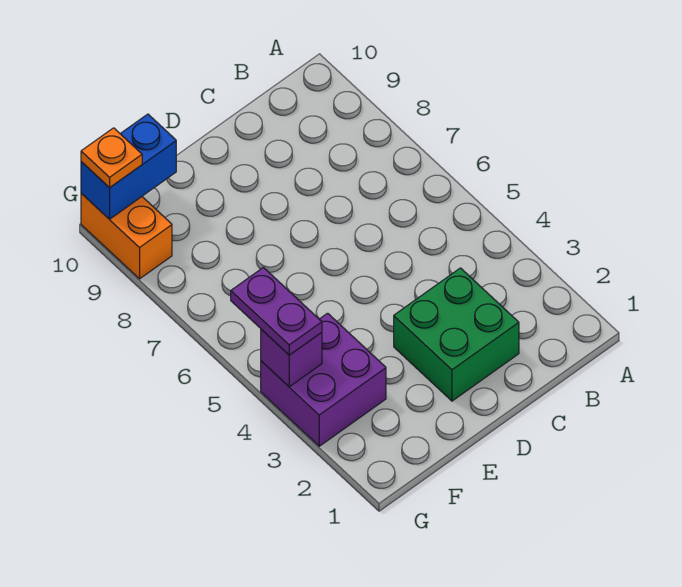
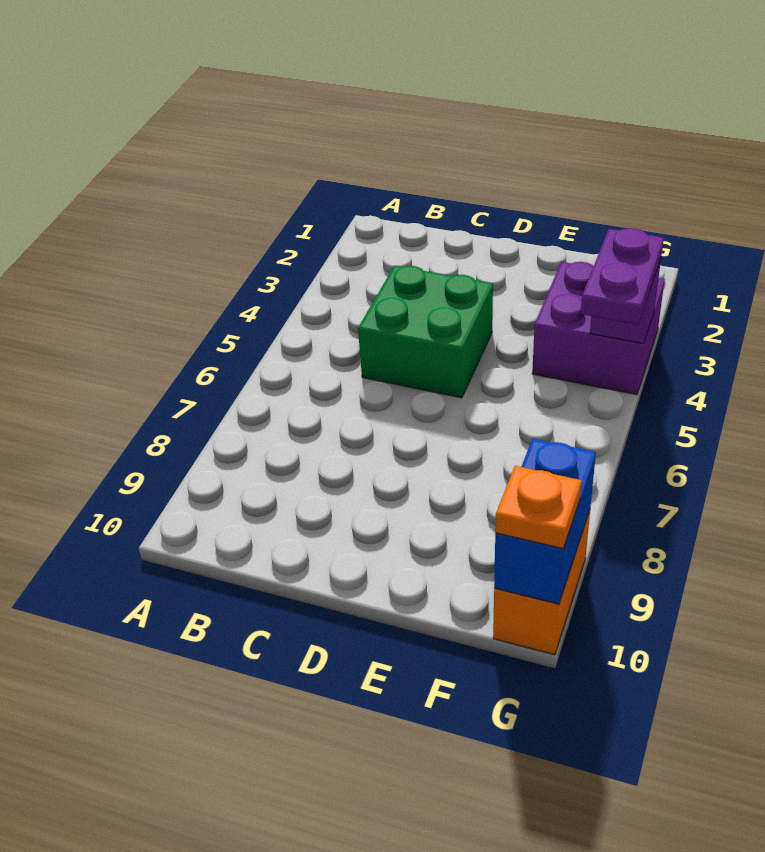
green brick C2:D3 level 1 -> green brick C4:D5 level 1
blue brick F10:G10 level 2 -> blue brick G9:G10 level 2

